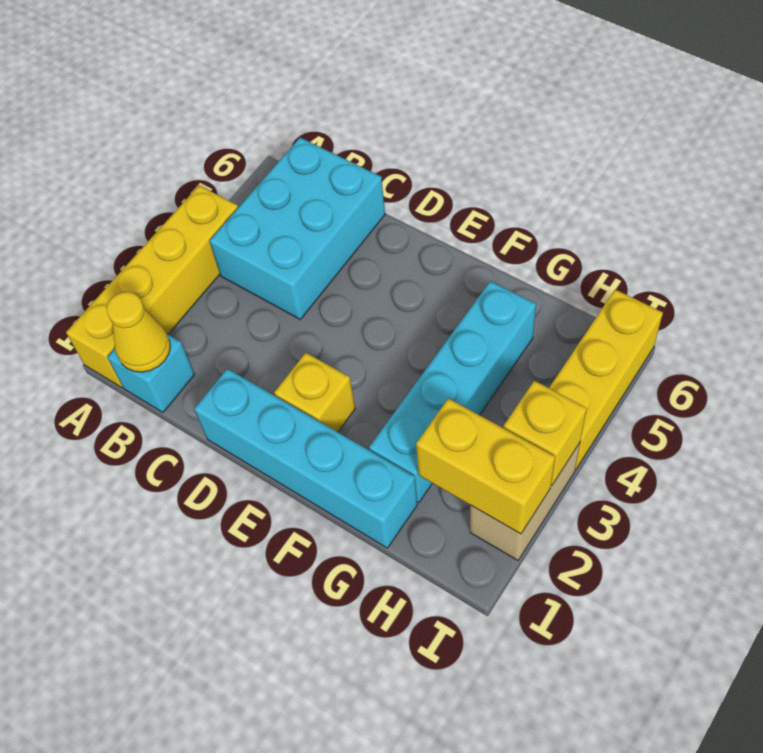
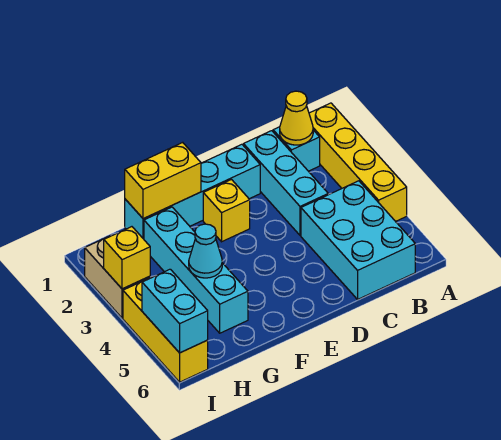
none -> cyan brick C1:C3 level 1
none -> cyan cone G4 level 2
yellow brick H2:I2 level 2 -> yellow brick F1:G1 level 2
none -> cyan brick I5:I6 level 2

